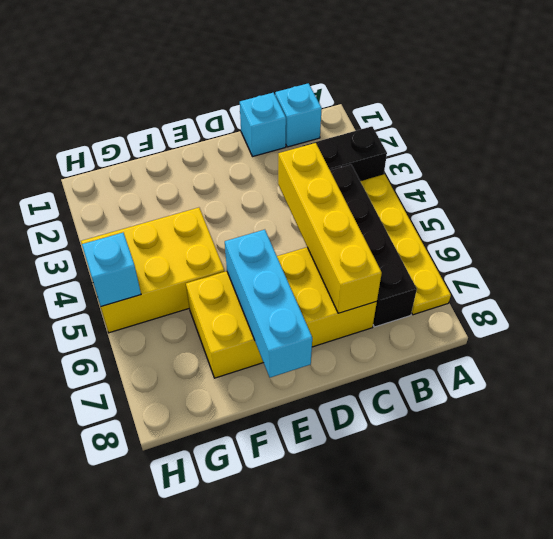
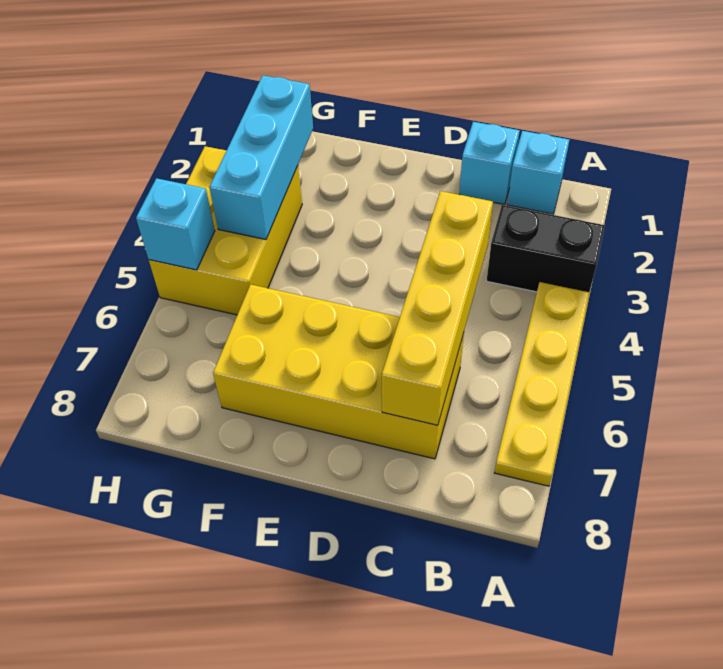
black brick B4:B7 level 1 -> none
cyan brick E6:E8 level 2 -> cyan brick G2:G4 level 2
yellow brick F4:H5 level 1 -> yellow brick G3:H5 level 1

